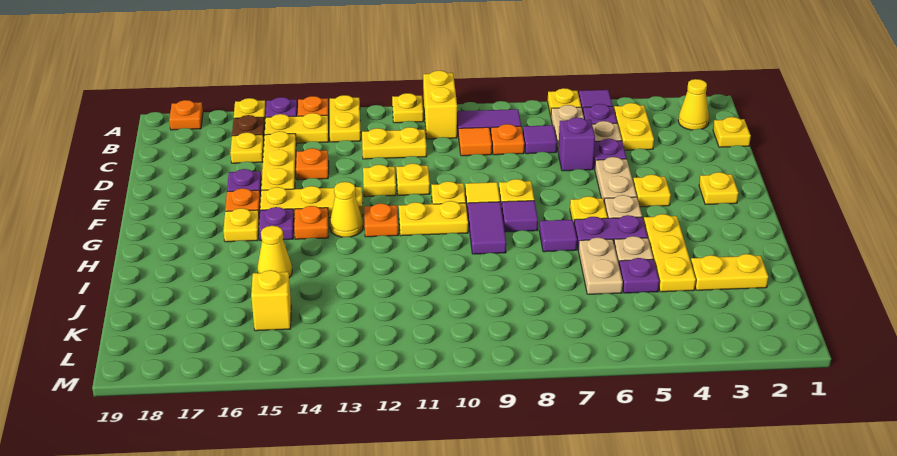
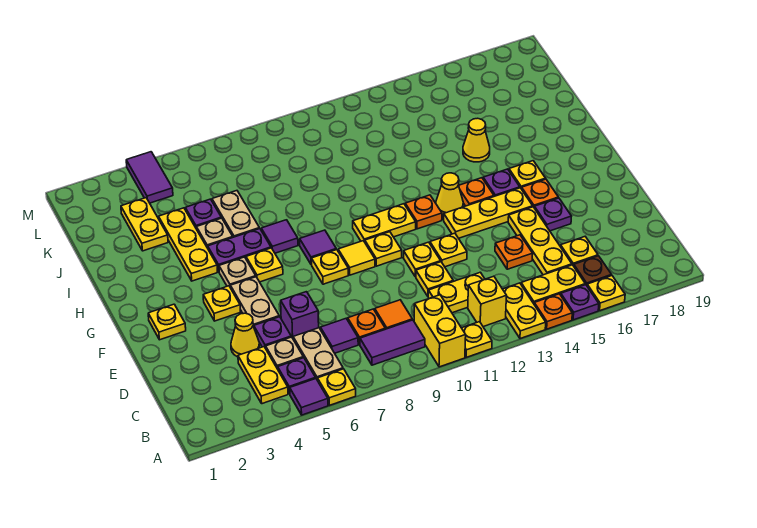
orange plate A18 level 1 -> none
yellow cone B2 level 1 -> yellow cone D4 level 1
yellow plate C1 level 1 -> yellow plate D11 level 1
purple tile G9:H9 level 1 -> purple tile L4:M4 level 1
yellow plate J2:J3 level 1 -> yellow plate J3:K3 level 1
yellow brick K15 level 1 -> yellow brick B12 level 1

